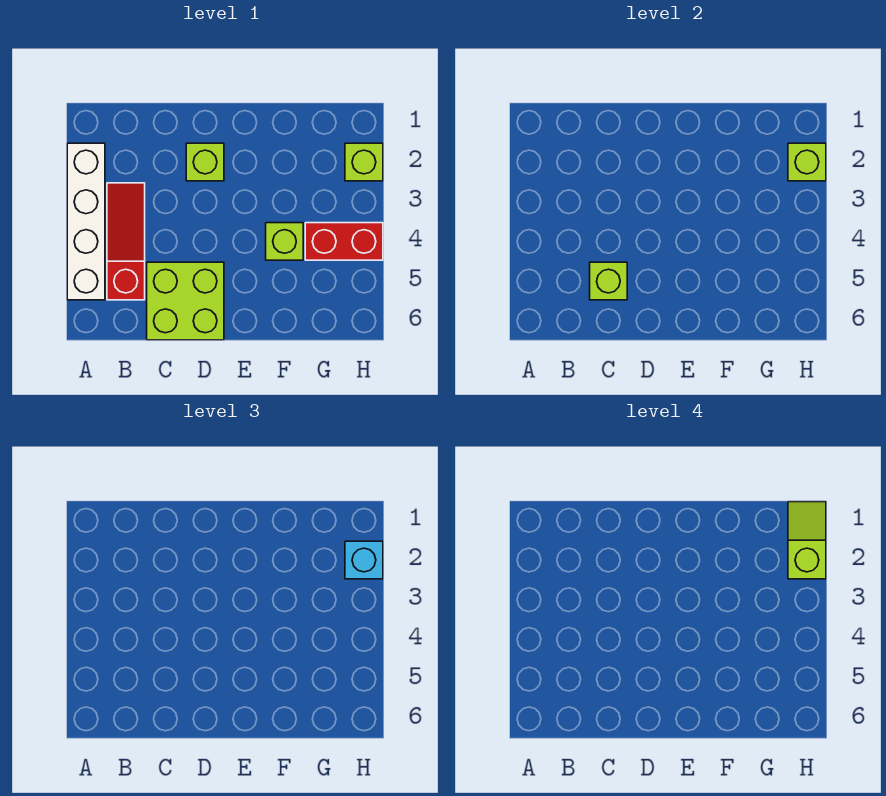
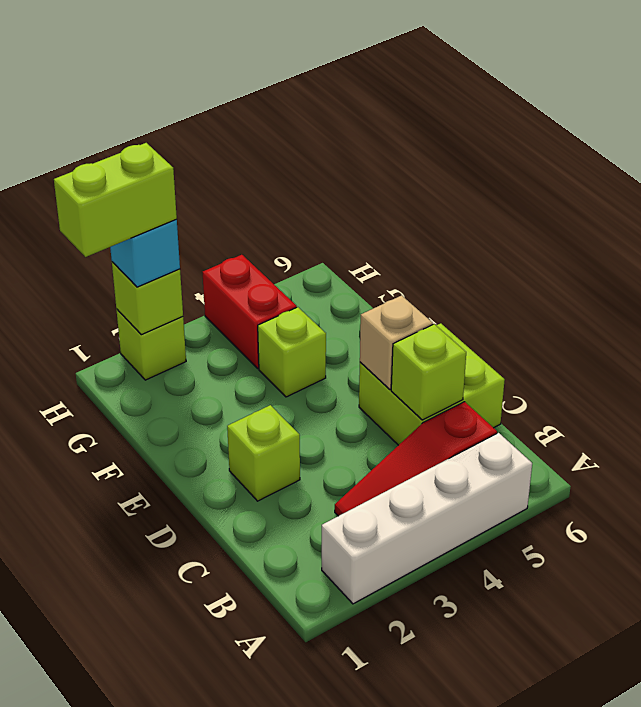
none -> tan brick D5 level 2
lime slope H1:H2 level 4 top 2 -> lime brick H1:H2 level 4

